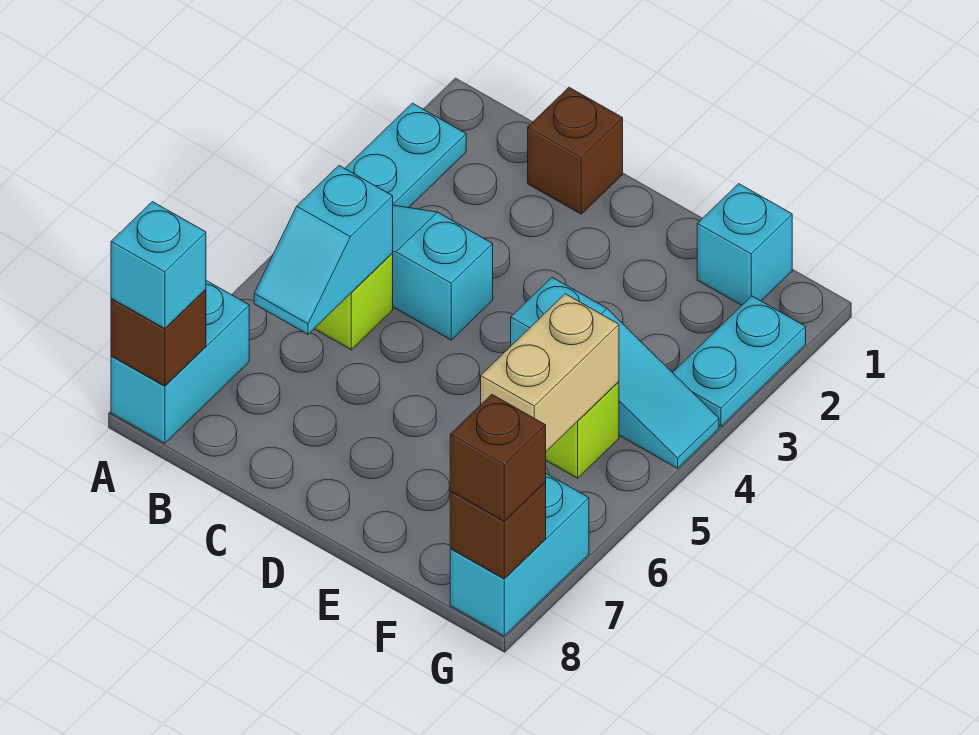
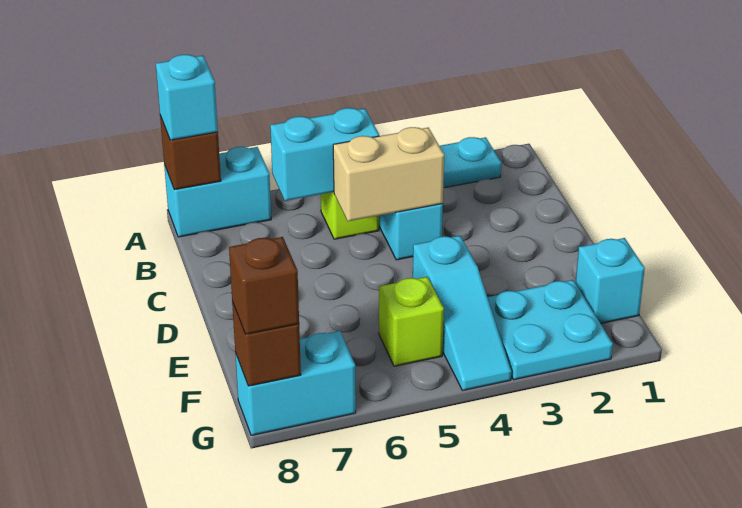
cyan slope B5:B6 level 2 top 5 -> cyan brick B5:B6 level 2
brown brick C1 level 1 -> none
tan brick F5:F6 level 2 -> tan brick C4:C5 level 2
cyan plate G2:G3 level 1 -> cyan plate F2:G3 level 1

